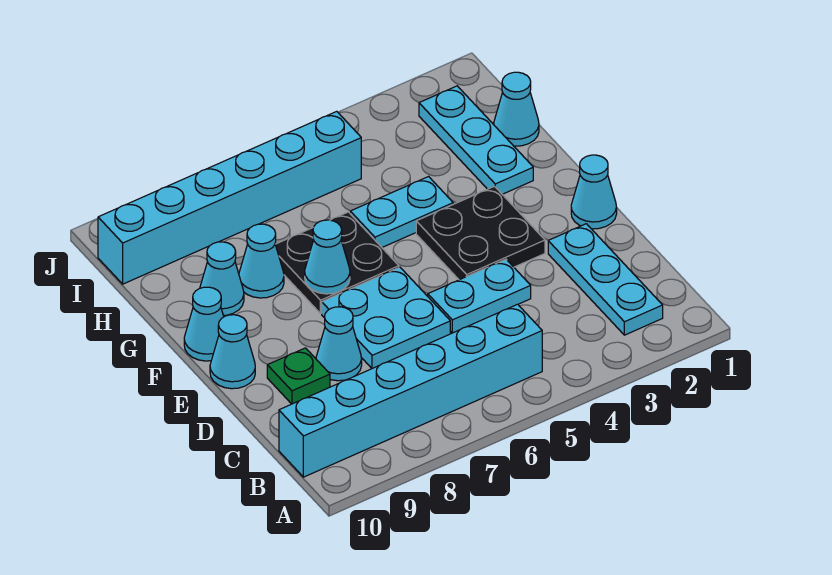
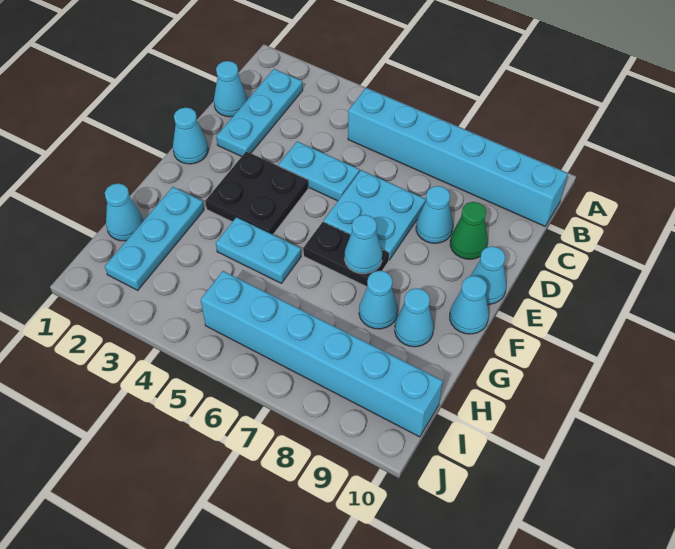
none -> cyan cone C1 level 1
green plate D9 level 1 -> green cone D9 level 1
black plate F6:G7 level 1 -> black plate F6:F7 level 1

